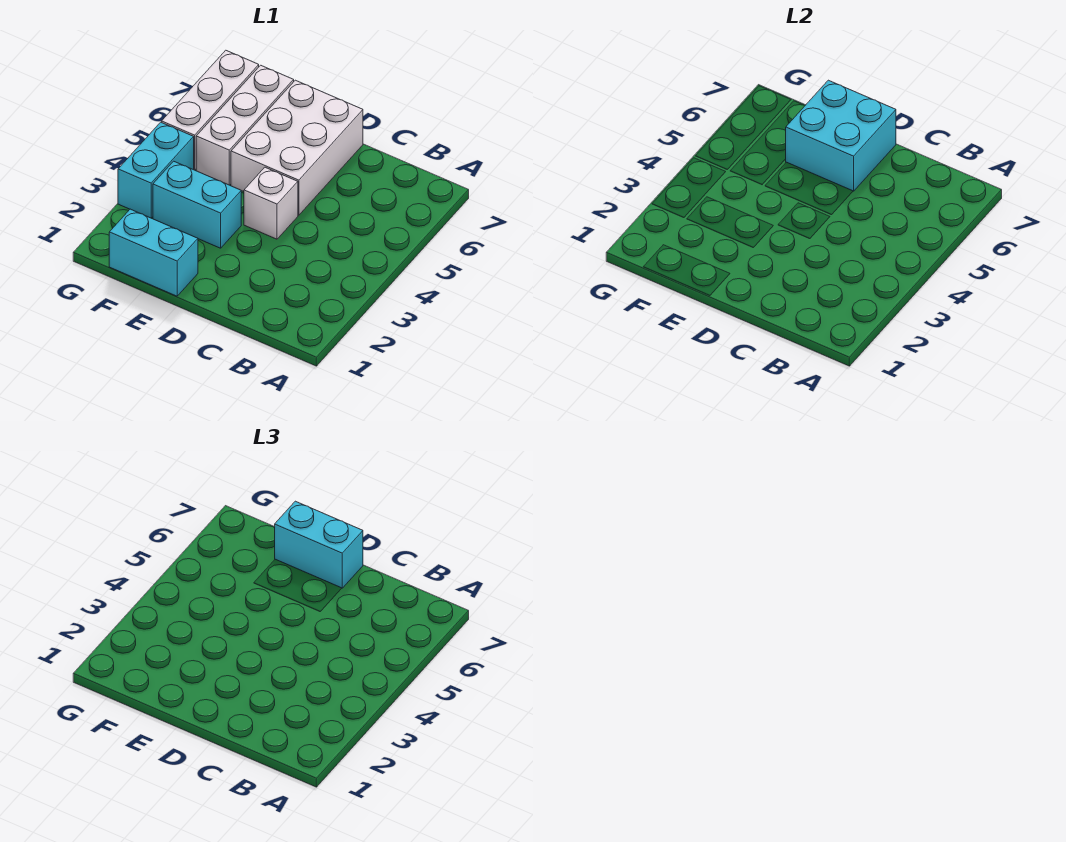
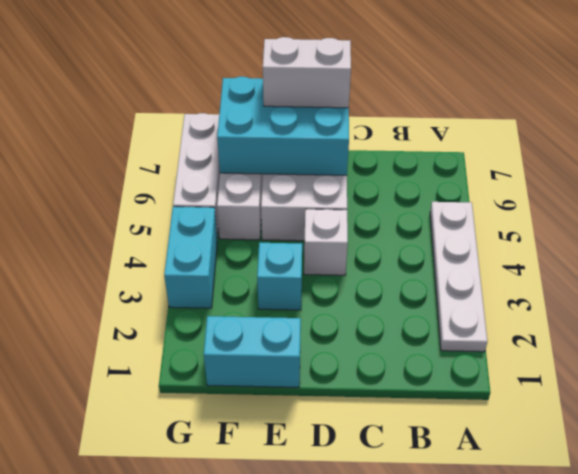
none -> white plate A2:A5 level 1
cyan brick D6:E7 level 2 -> cyan brick D6:F7 level 2
cyan brick D7:E7 level 3 -> white brick D7:E7 level 3
cyan brick E3:F3 level 1 -> cyan brick E3 level 1

